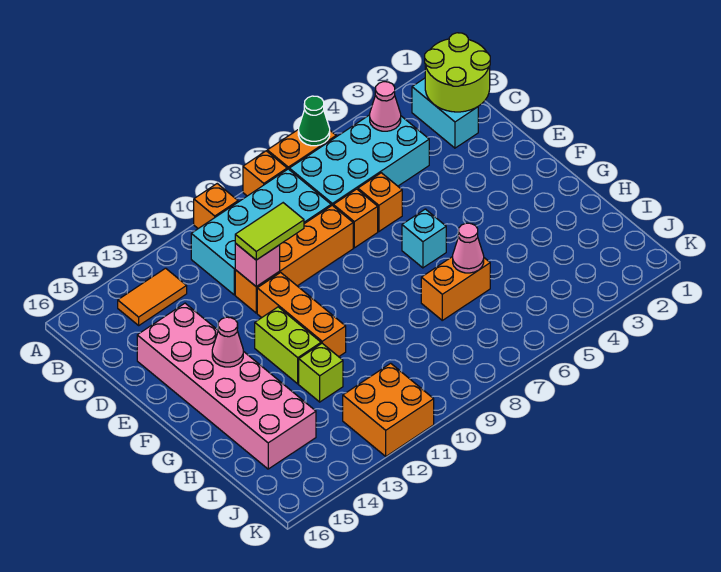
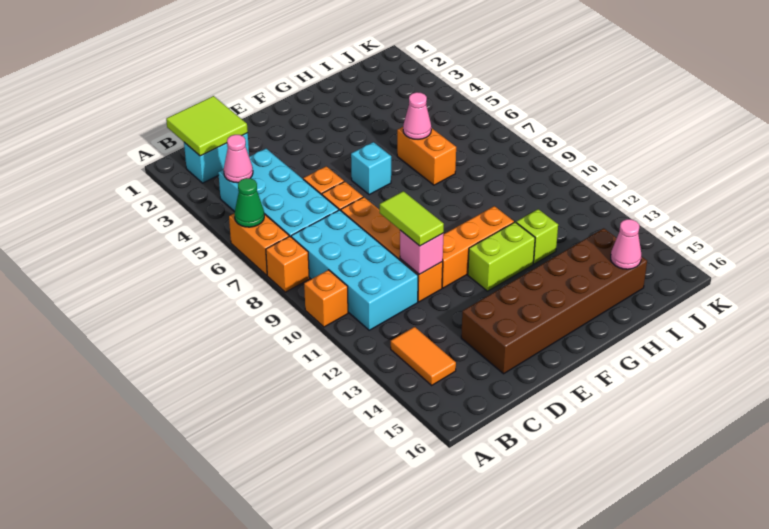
lime round brick B1:C2 level 2 -> lime tile B1:C2 level 2
pink brick D14:I15 level 1 -> brown brick D14:I15 level 1
pink cone F14 level 2 -> pink cone I15 level 2
orange brick J11:K12 level 1 -> none

